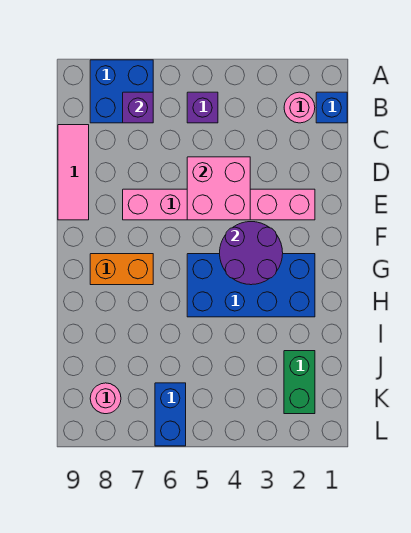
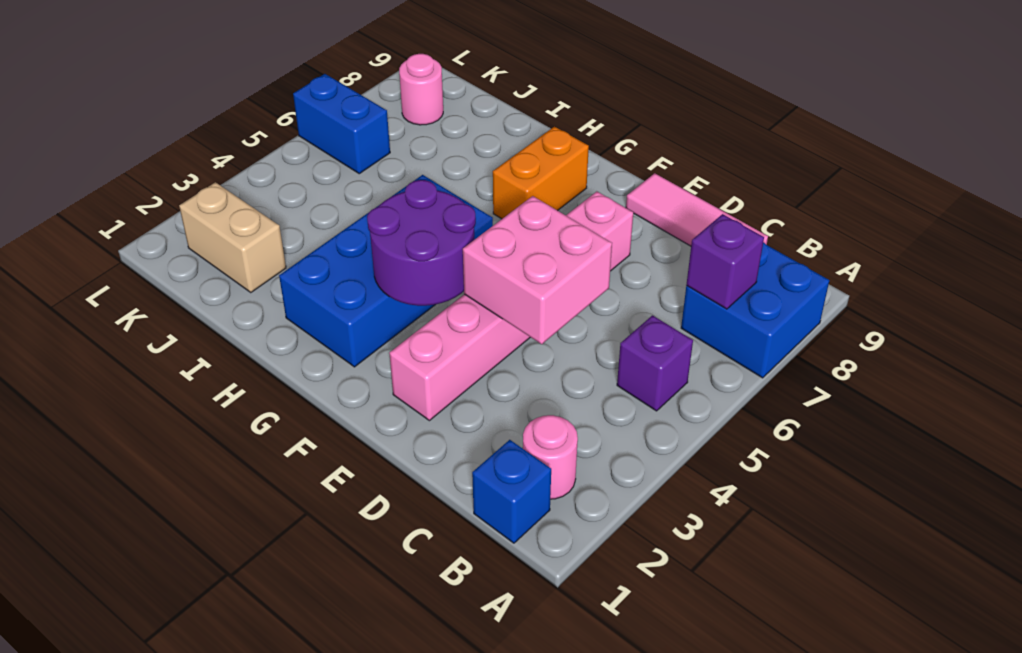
green brick J2:K2 level 1 -> tan brick J2:K2 level 1

